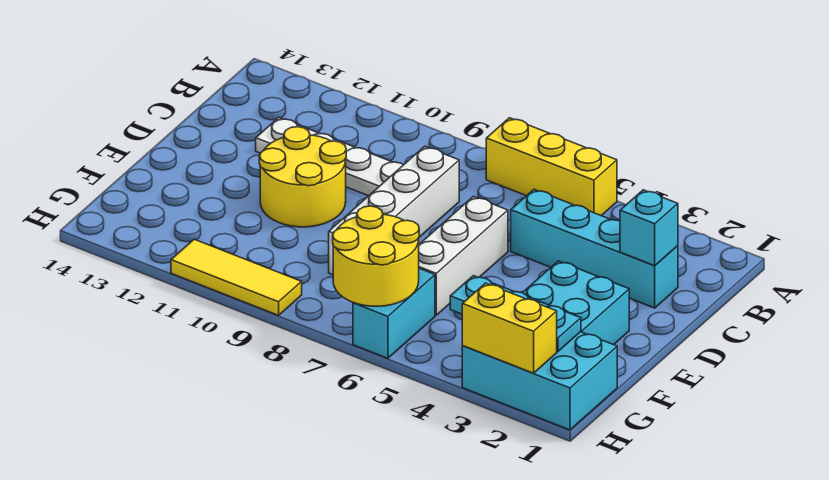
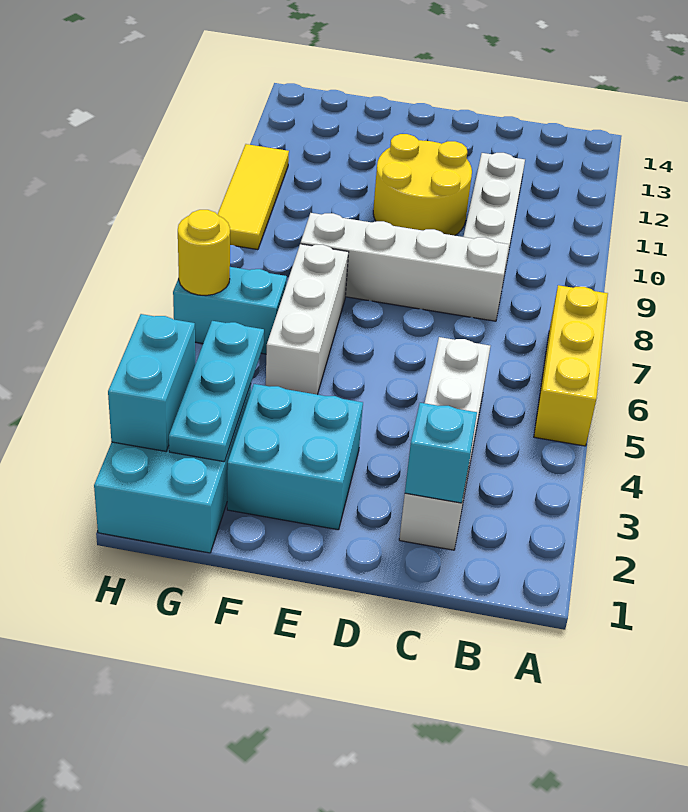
cyan brick C2:C5 level 1 -> white brick C2:C5 level 1
white brick D6:F6 level 1 -> white brick F5:F7 level 1
yellow round brick G6:H7 level 2 -> yellow round brick H6 level 2
yellow brick H2:H3 level 2 -> cyan brick H2:H3 level 2

